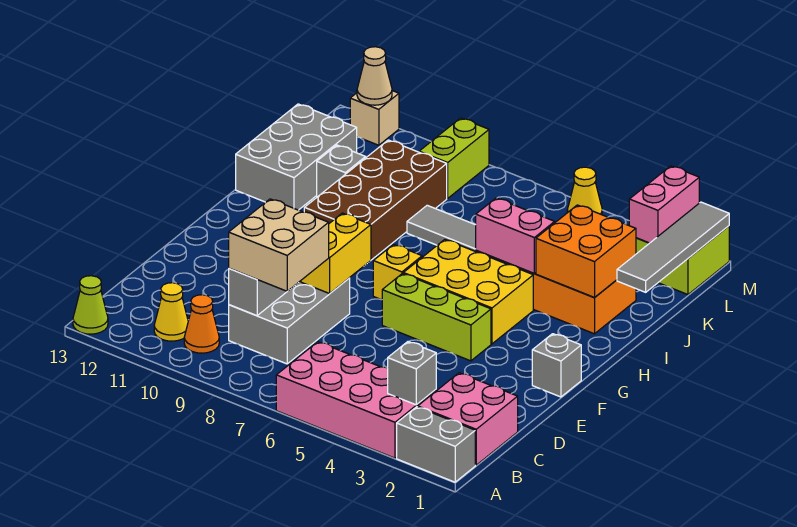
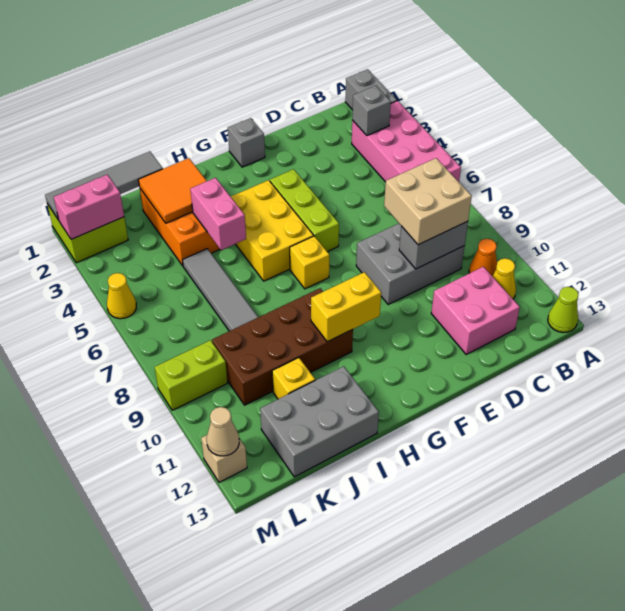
pink brick B1:C2 level 1 -> pink brick C11:D12 level 1
yellow brick E8:F8 level 2 -> yellow brick G10:H10 level 2
orange brick I2:J3 level 2 -> orange tile I2:J3 level 2
grey brick J11 level 1 -> yellow brick J11 level 1

